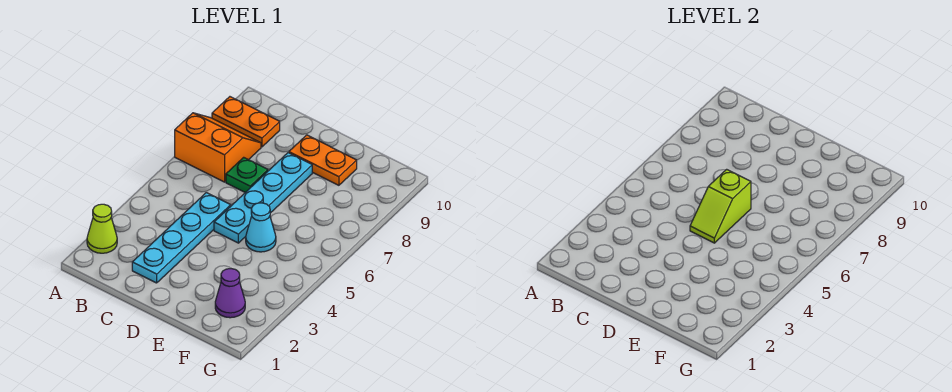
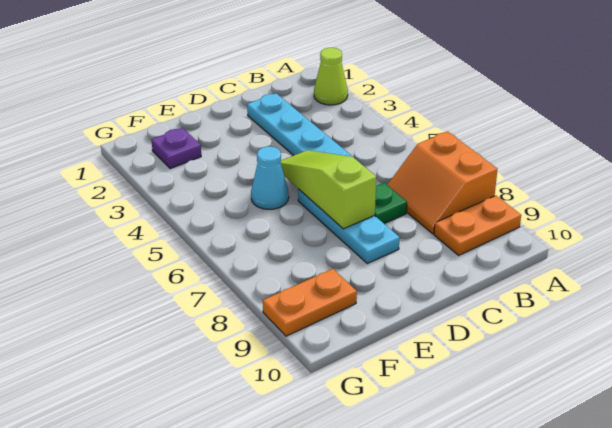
orange slope A7:B8 level 1 top 7 -> orange slope A7:B8 level 1 top A
cyan plate D5:D8 level 1 -> cyan plate D6:D8 level 1
lime slope D5:D6 level 2 top 6 -> lime slope D5:D7 level 2 top 7
orange plate D9:E9 level 1 -> orange plate F9:G9 level 1
purple cone F2 level 1 -> purple plate F2 level 1

